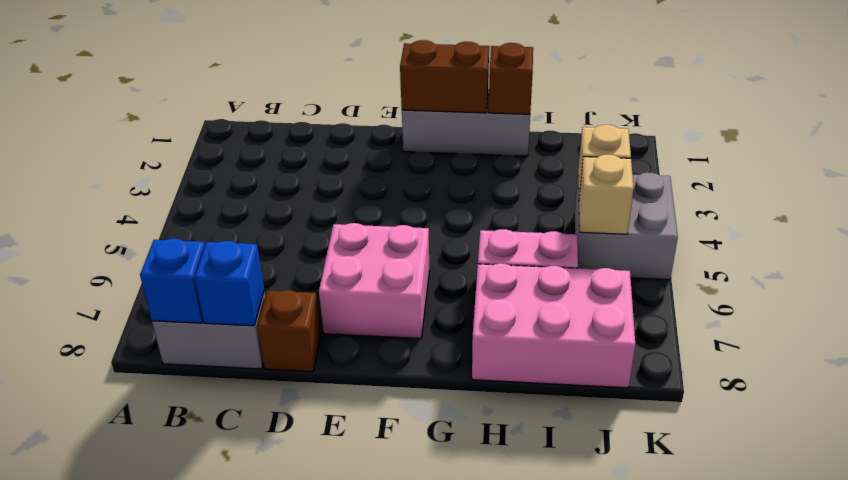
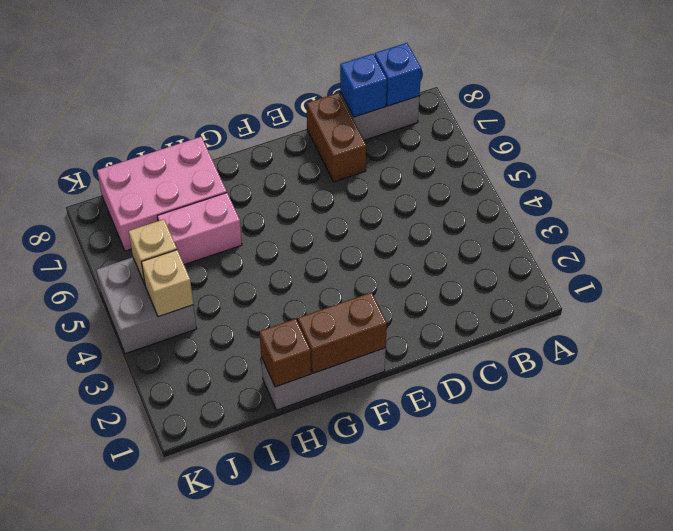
brown brick D8 level 1 -> brown brick D7:D8 level 1
pink brick E6:F7 level 1 -> none

